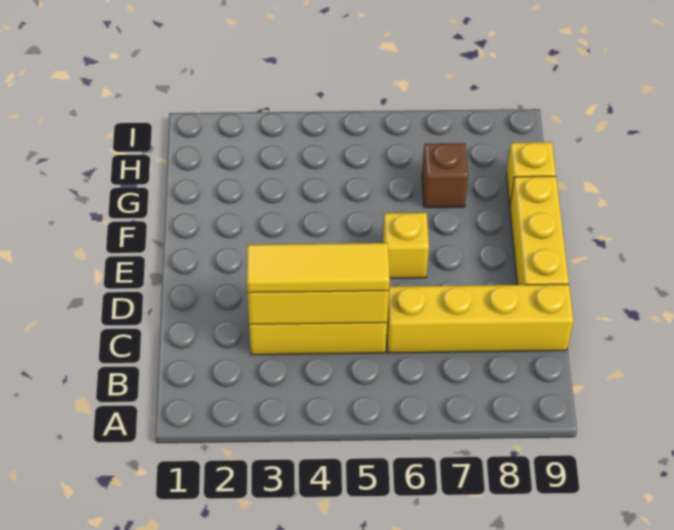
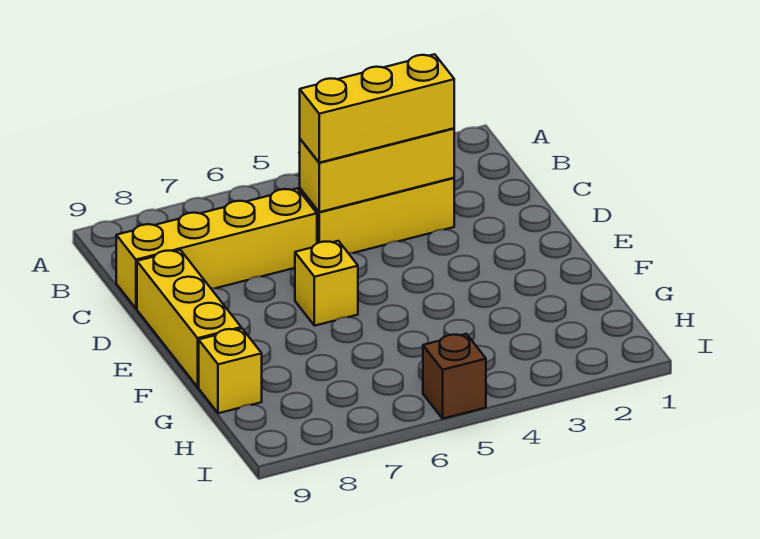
yellow tile C3:C5 level 3 -> yellow brick C3:C5 level 3
brown brick G7 level 1 -> brown brick I5 level 1

